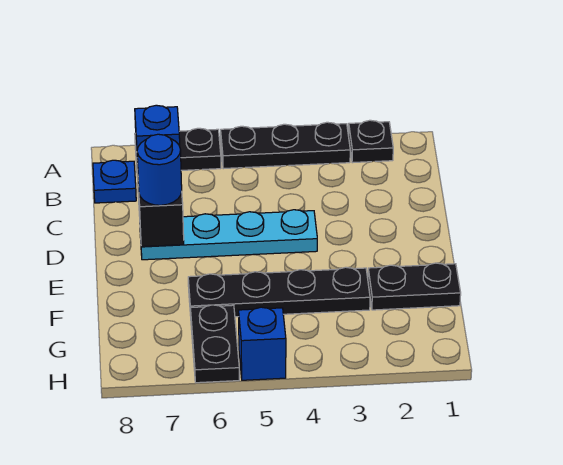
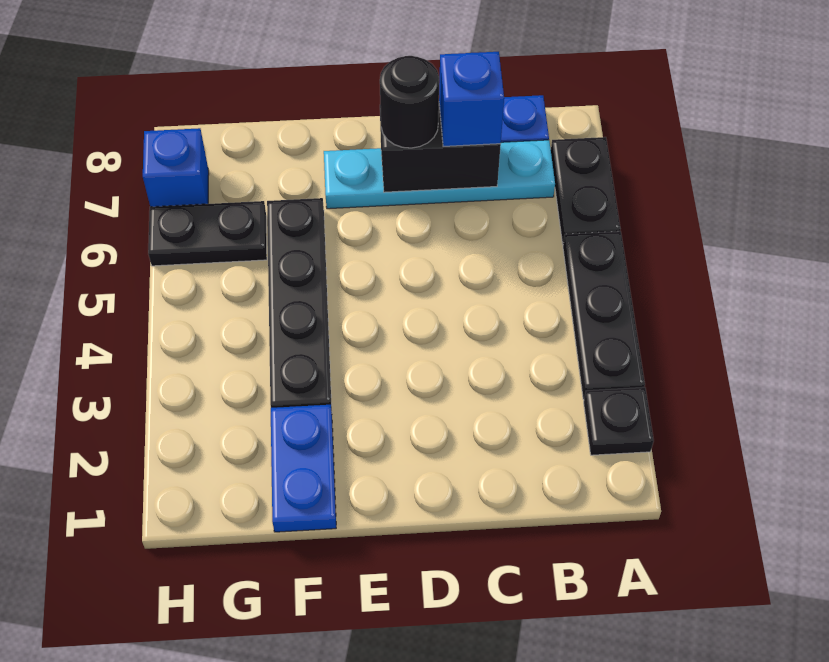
cyan plate D4:D7 level 1 -> cyan plate B7:E7 level 1
blue round brick D7 level 3 -> black round brick D7 level 3
black plate F1:F2 level 1 -> blue plate F1:F2 level 1
blue brick H5 level 1 -> blue brick H7 level 1

